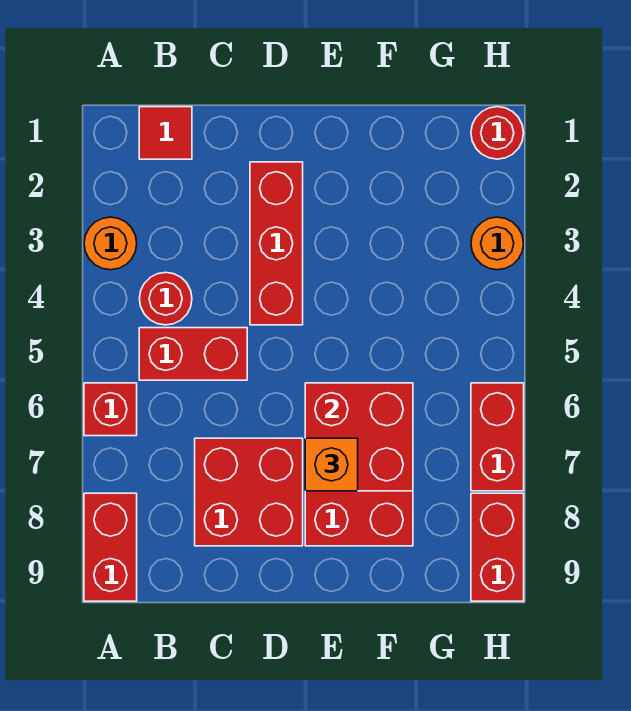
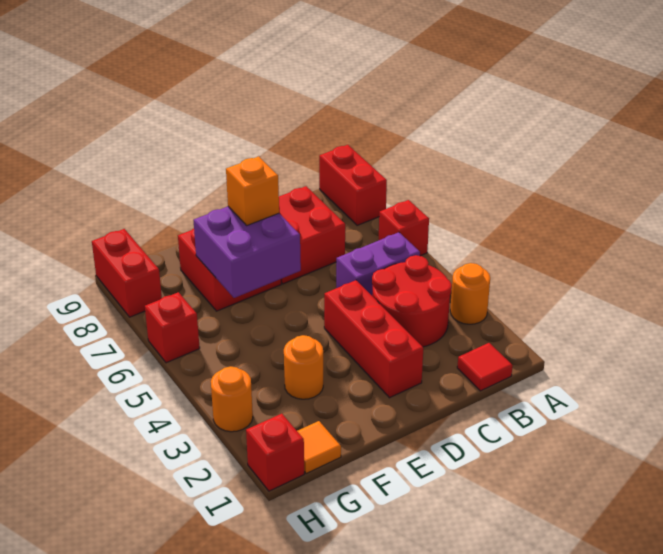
red round brick B4 level 1 -> red round brick B3:C4 level 1
red brick B5:C5 level 1 -> purple brick B5:C5 level 1
red brick E6:F7 level 2 -> purple brick E6:F7 level 2
none -> orange round brick F3 level 1
none -> orange tile G1 level 1
red round brick H1 level 1 -> red brick H1 level 1
red brick H6:H7 level 1 -> red brick H6 level 1

